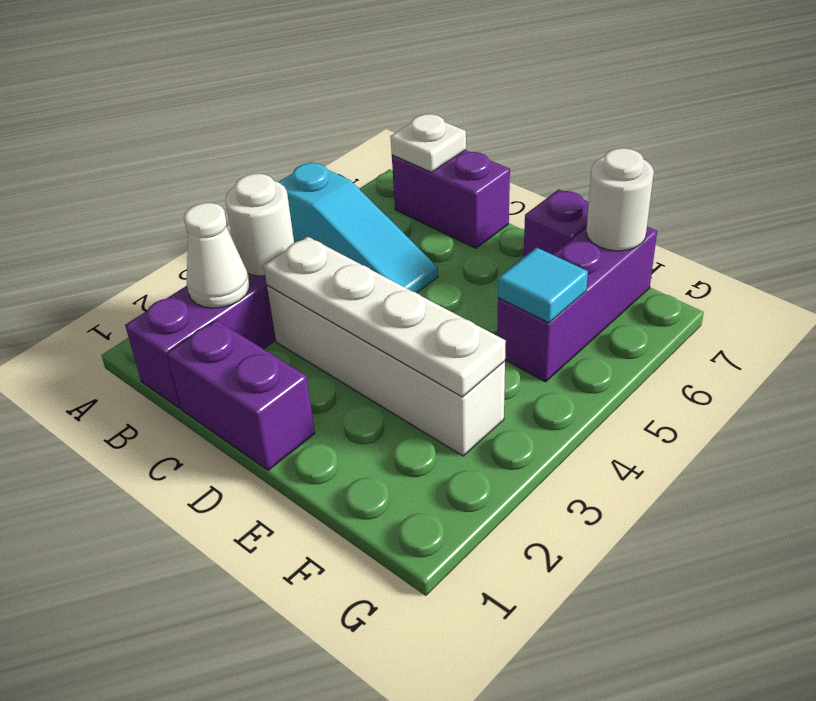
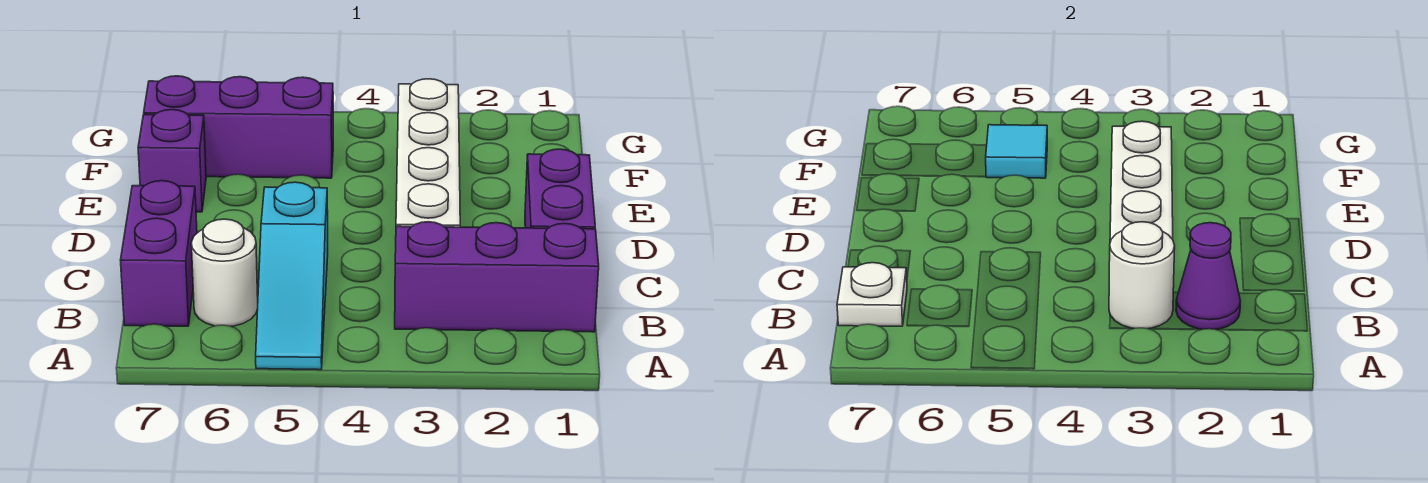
cyan slope A5:C5 level 1 top A -> cyan slope A5:C5 level 1 top C
white cone B2 level 2 -> purple cone B2 level 2
white round brick F7 level 2 -> white round brick B6 level 1

